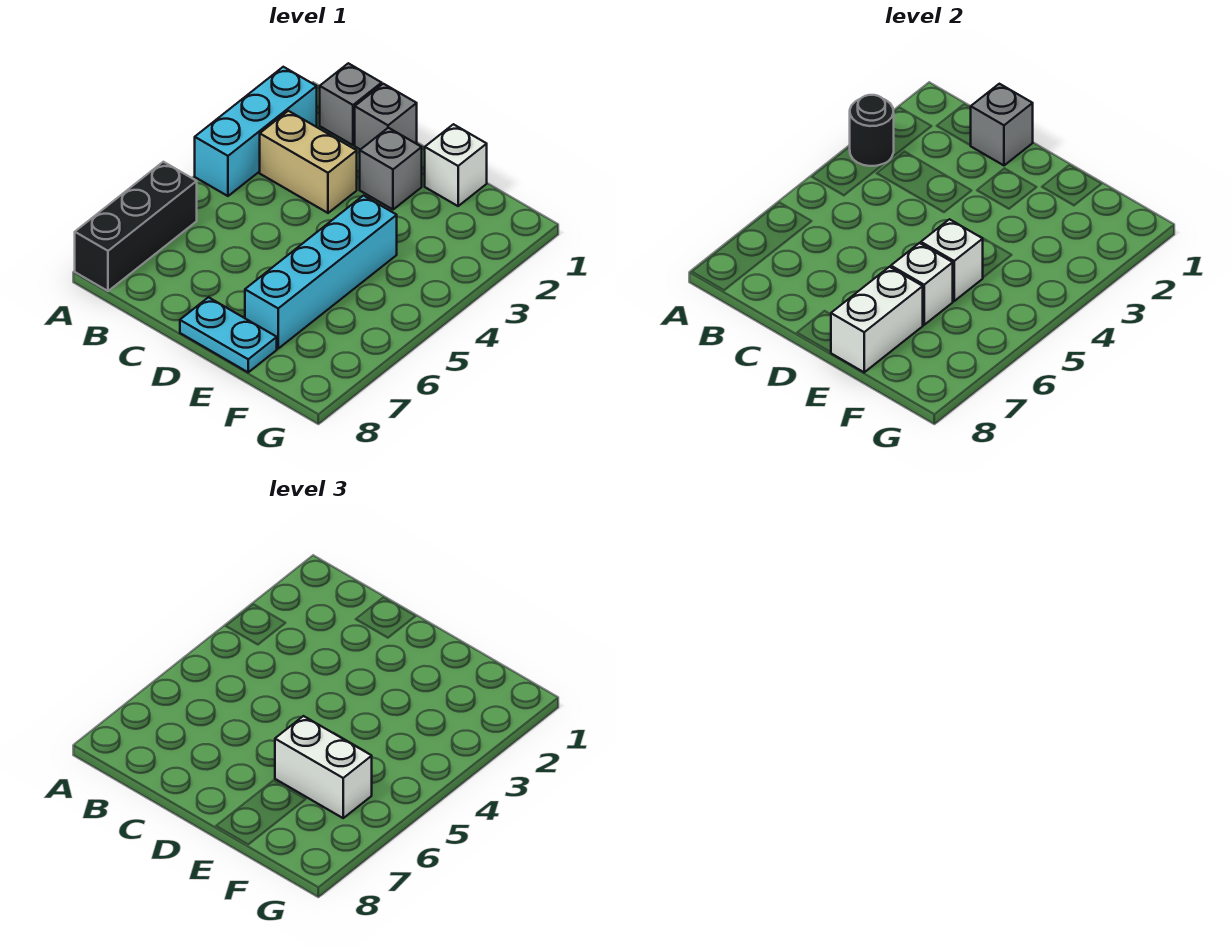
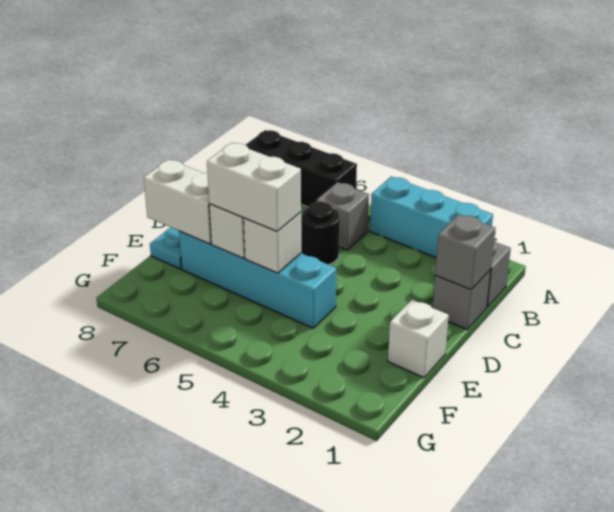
black round brick A3 level 2 -> black round brick C5 level 1
tan brick B3:C3 level 1 -> none
grey brick D2 level 1 -> grey brick B5 level 1
white brick E6:F6 level 3 -> white brick E5:E6 level 3

